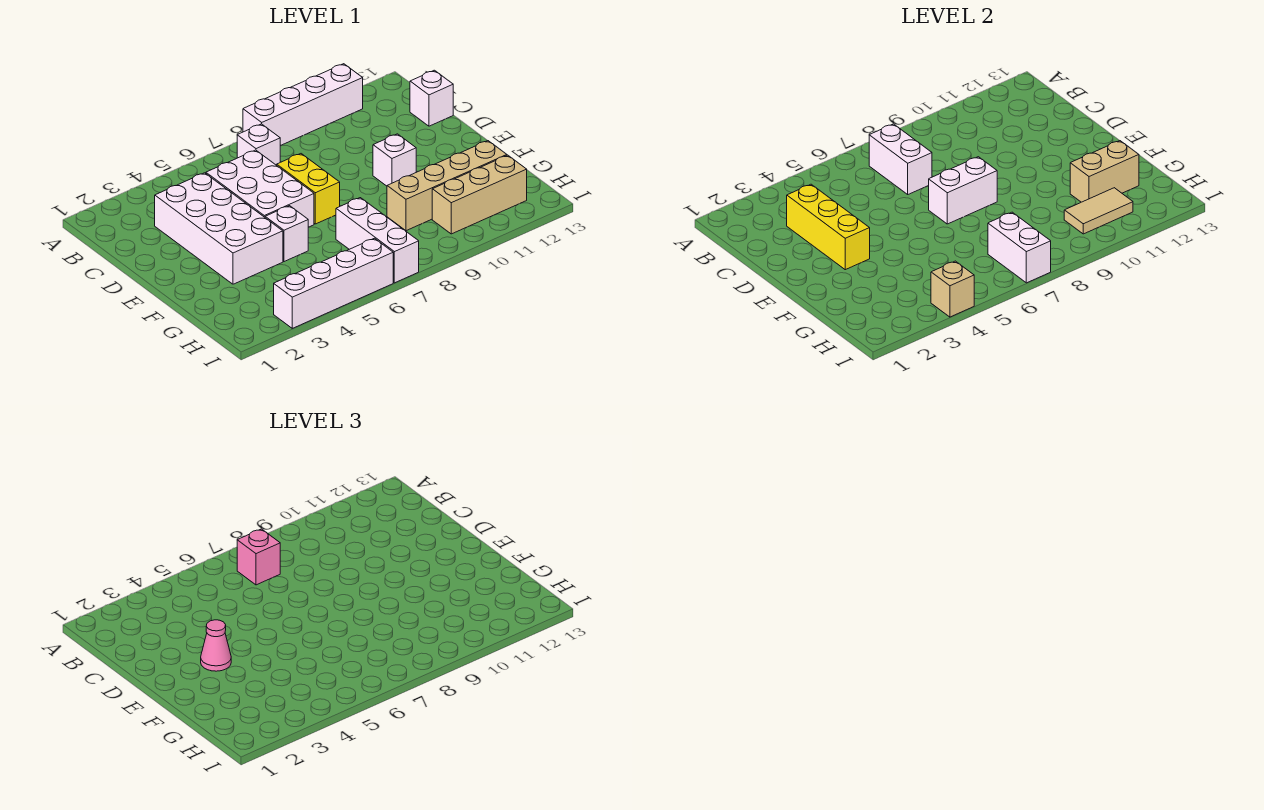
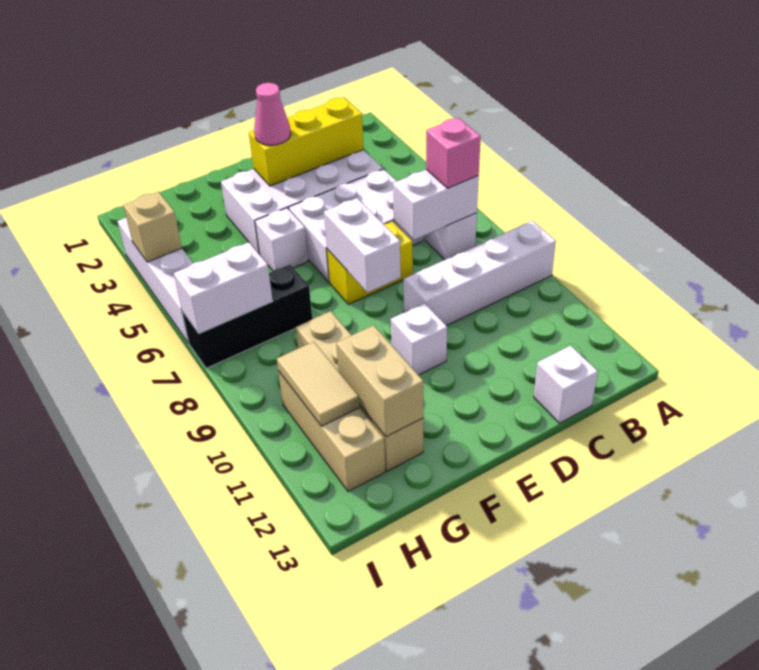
white brick A8:A11 level 1 -> white brick A9:D9 level 1
white brick G7:I7 level 1 -> black brick G7:I7 level 1

